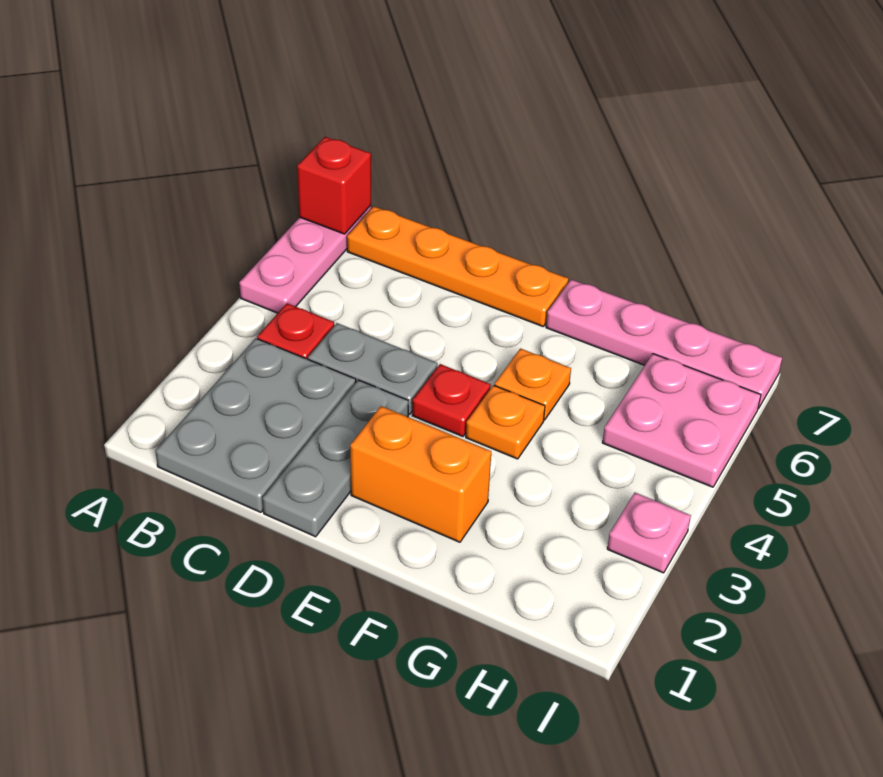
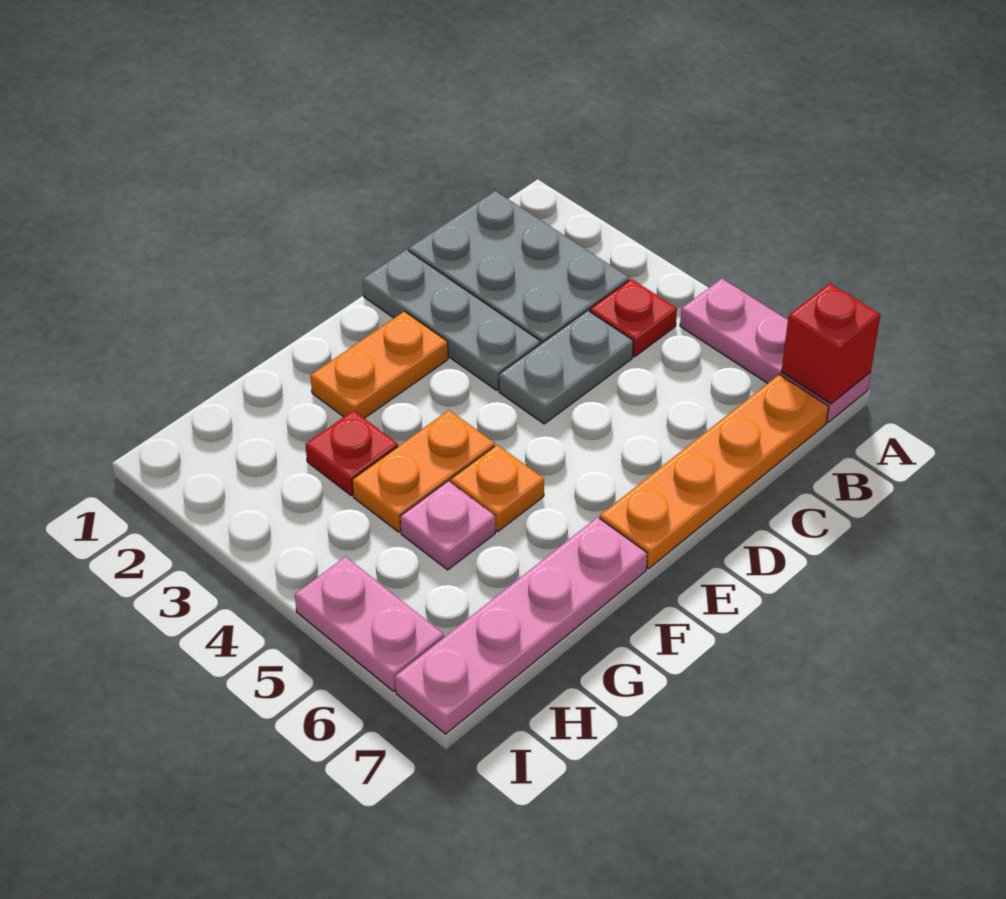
orange brick E2:F2 level 1 -> orange plate E2:F2 level 1
red plate E4 level 1 -> red plate G3 level 1
orange plate F4 level 1 -> orange plate F4:G4 level 1
pink plate H5:I6 level 1 -> pink plate I5:I6 level 1
pink plate I3 level 1 -> pink plate G5 level 1

